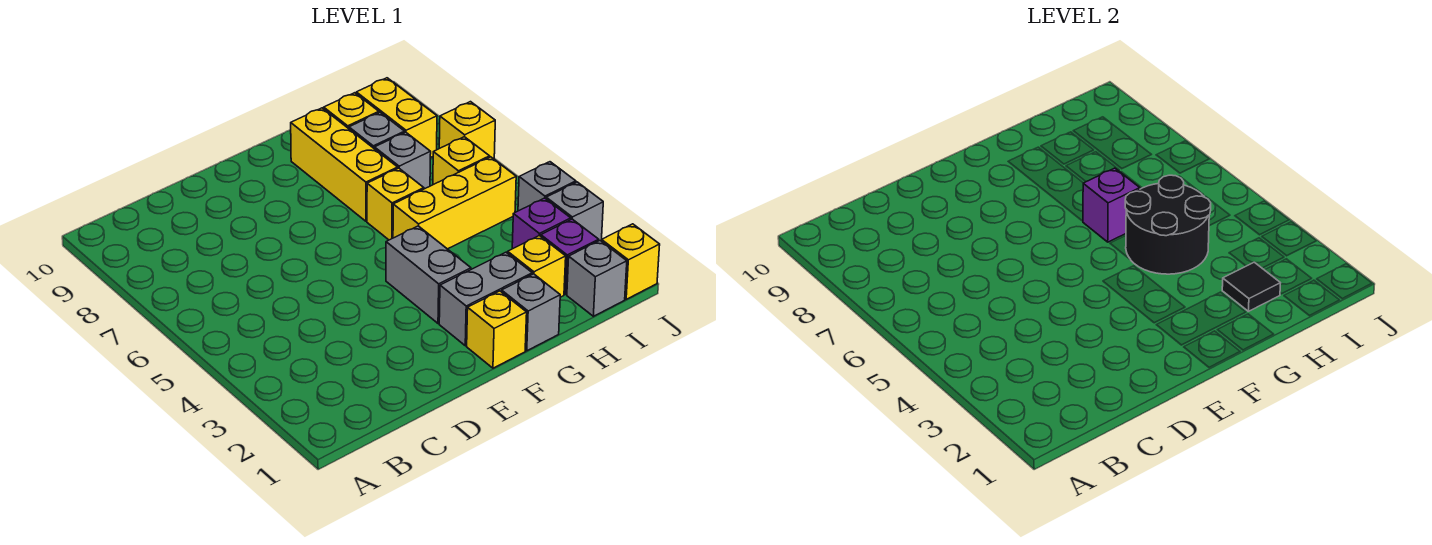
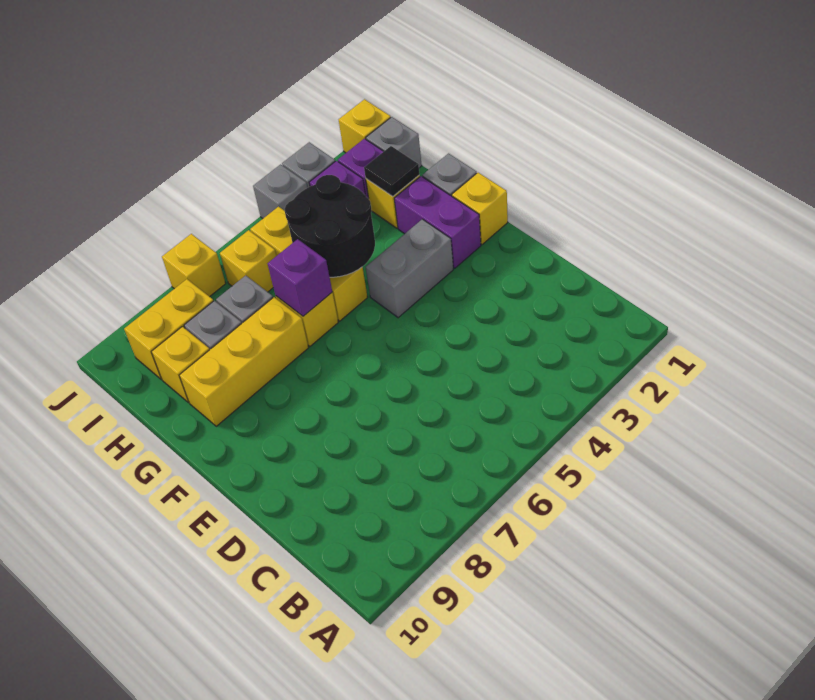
grey brick F2:G2 level 1 -> purple brick F2:G2 level 1

